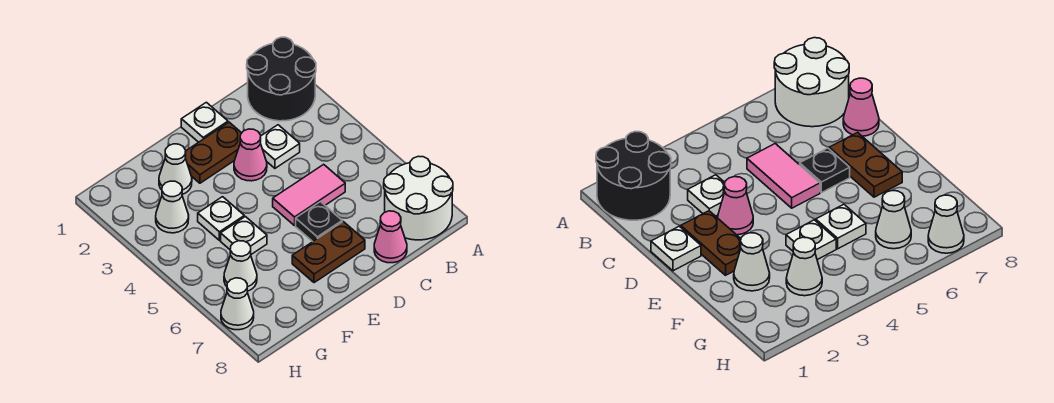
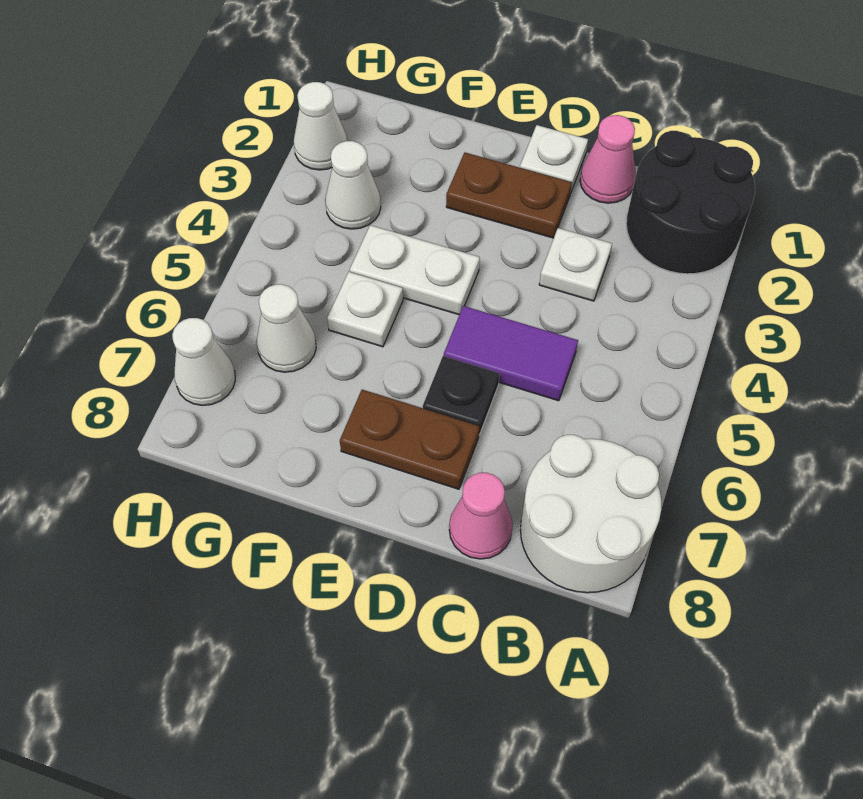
pink tile C5:D5 level 1 -> purple tile C5:D5 level 1
pink cone D3 level 1 -> pink cone C1 level 1
white cone F2 level 1 -> white cone H2 level 1
white plate F4 level 1 -> white plate E4:F4 level 1

